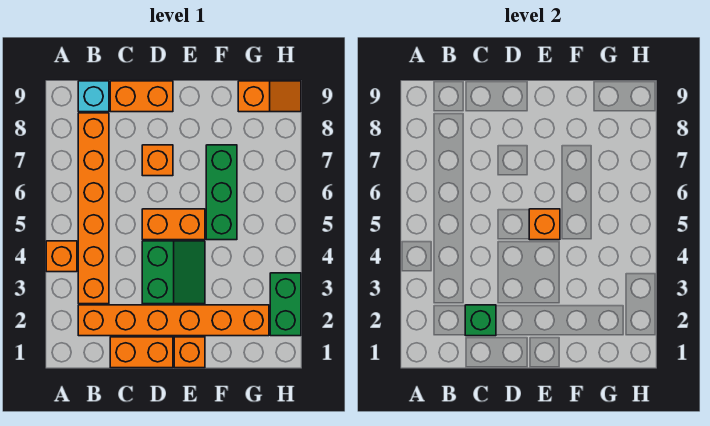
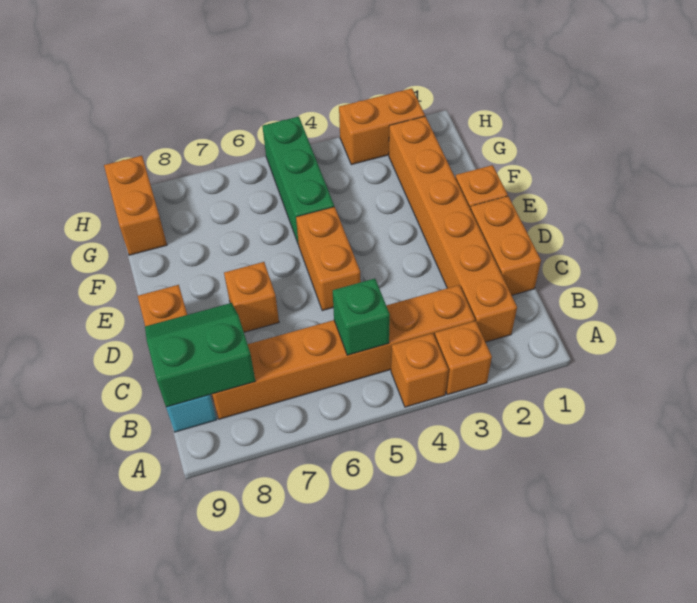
green brick C2 level 2 -> green brick B5 level 2
green slope D3:E4 level 1 top D -> green slope B8:C9 level 2 top B
orange brick E5 level 2 -> orange brick A3 level 1
green brick F5:F7 level 1 -> green brick F5:H5 level 1
orange slope G9:H9 level 1 top G -> orange brick G9:H9 level 1
green brick H2:H3 level 1 -> orange brick H2:H3 level 1

